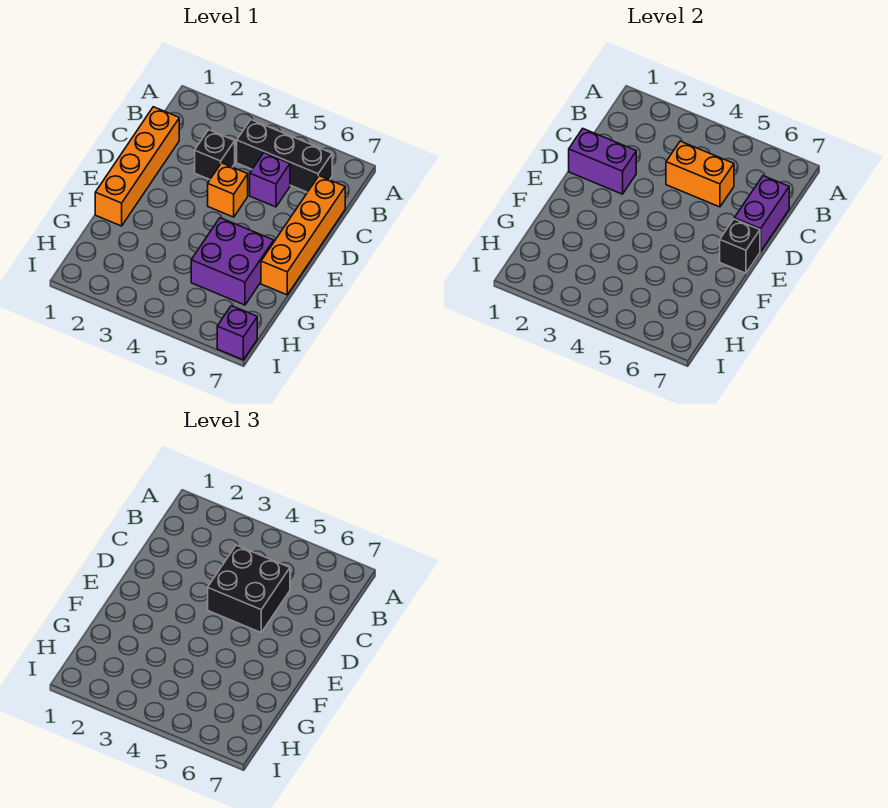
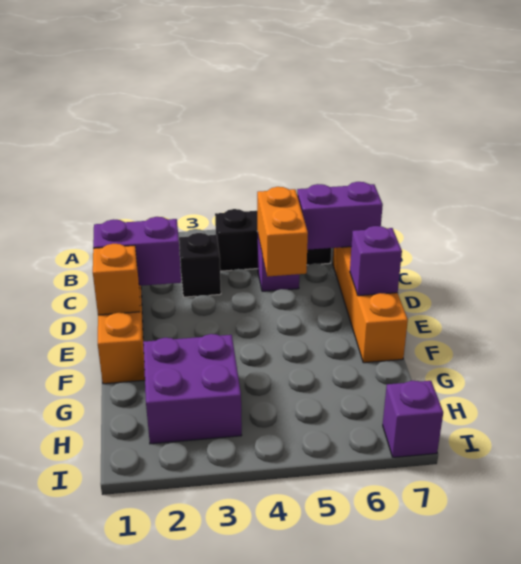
orange brick C4:C5 level 2 -> orange brick C5:D5 level 2
black brick C4:D5 level 3 -> none
purple brick C7:D7 level 2 -> purple brick C6:C7 level 2
orange brick D4 level 1 -> orange brick E1 level 2
black brick E7 level 2 -> purple brick E7 level 2
purple brick F5:G6 level 1 -> purple brick G2:H3 level 1

